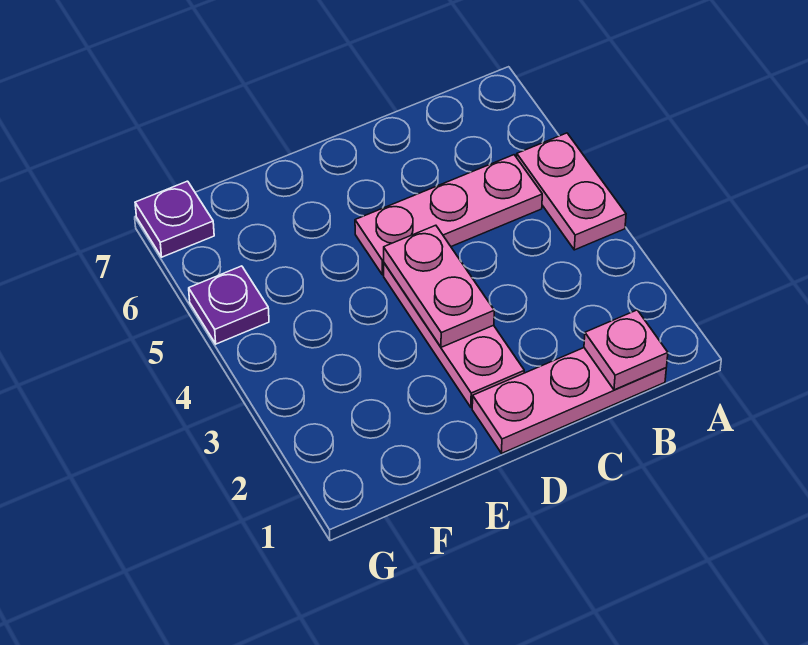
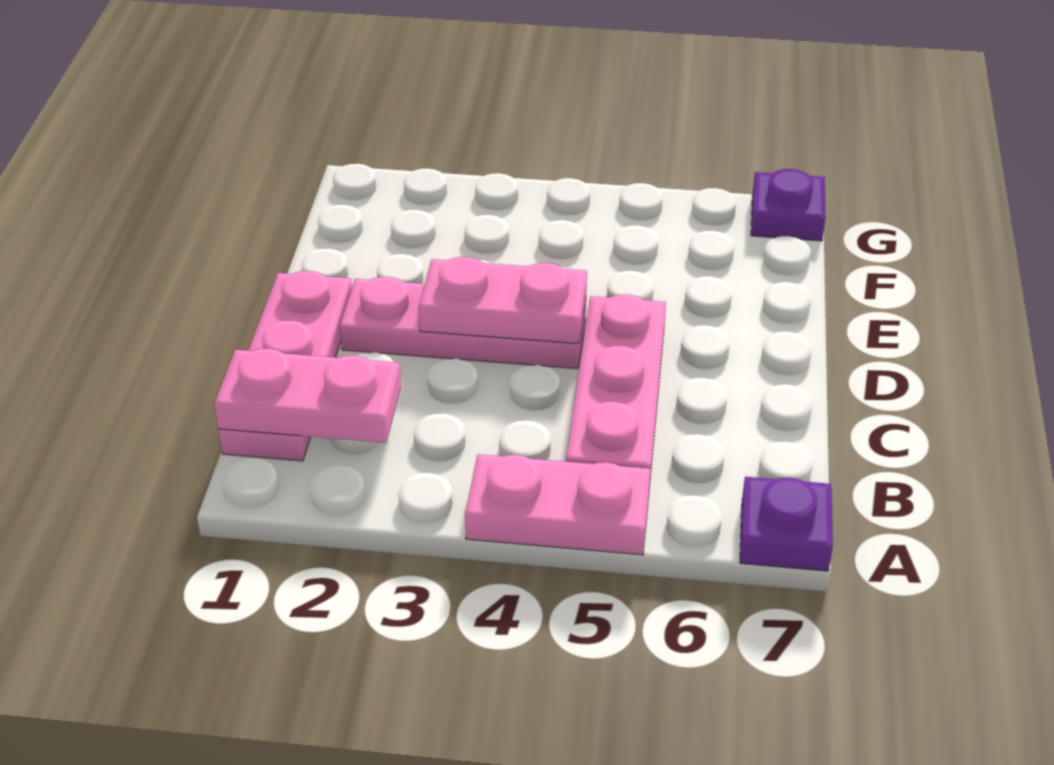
pink plate B1 level 2 -> pink plate B1:B2 level 2
purple plate G5 level 1 -> purple plate A7 level 1

